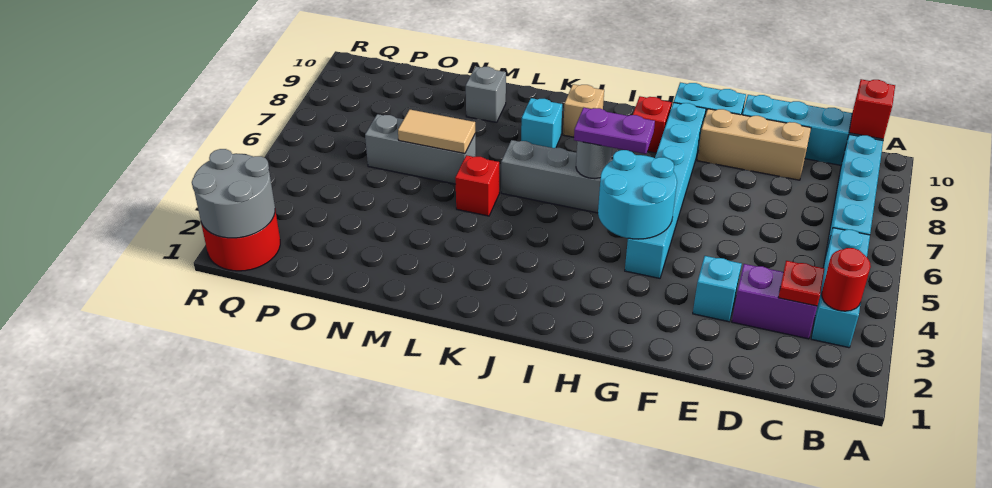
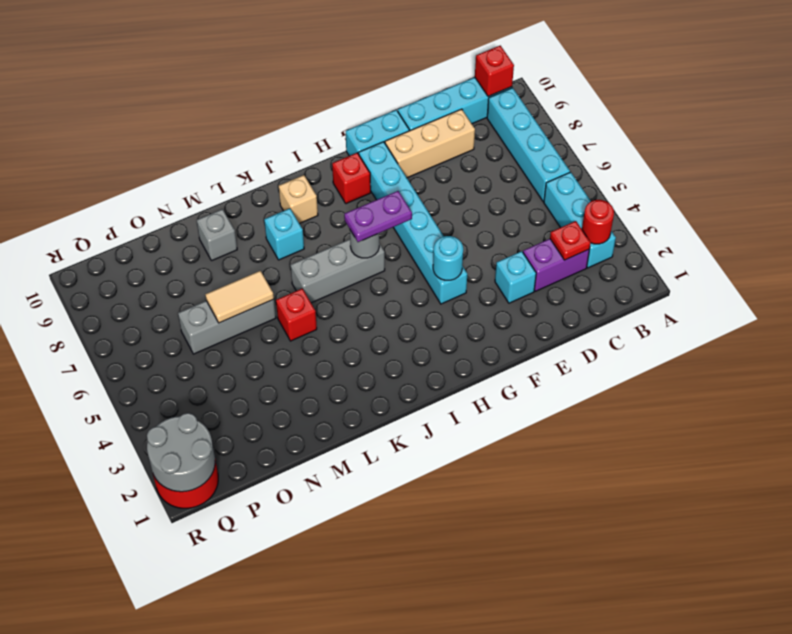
cyan round brick G4:H5 level 2 -> cyan round brick G4 level 2

